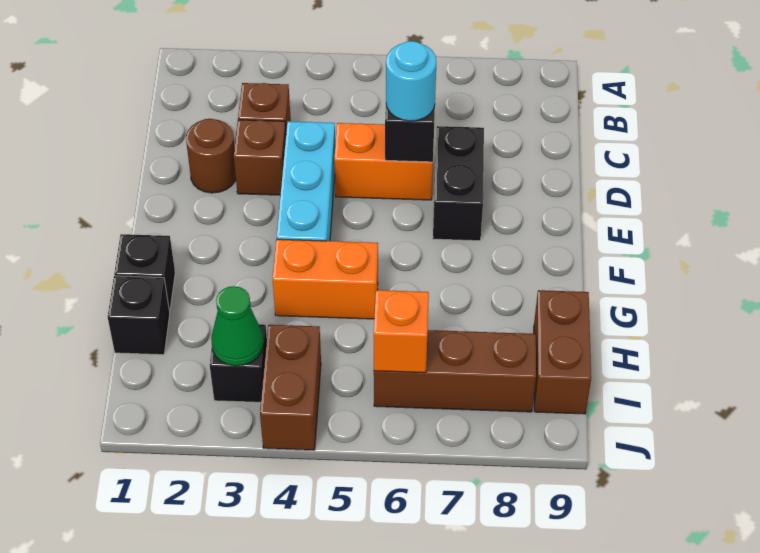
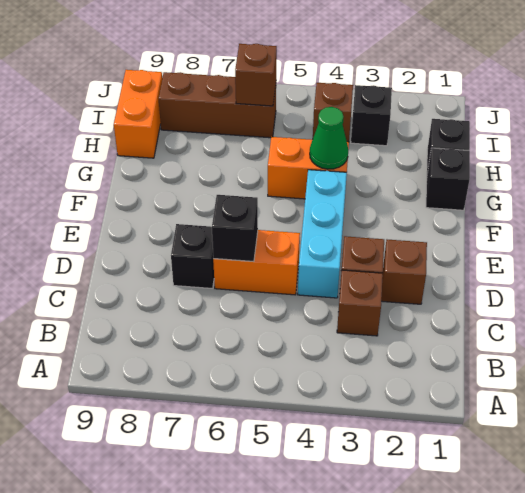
brown round brick D2 level 1 -> brown brick D2 level 1
cyan round brick D6 level 3 -> none
black brick D7:E7 level 1 -> black brick D7 level 1
brown brick H9:I9 level 1 -> orange brick H9:I9 level 1
green cone I3 level 2 -> green cone G4 level 2
brown brick I4:J4 level 1 -> brown brick I4 level 1
orange brick I6 level 2 -> brown brick I6 level 2

